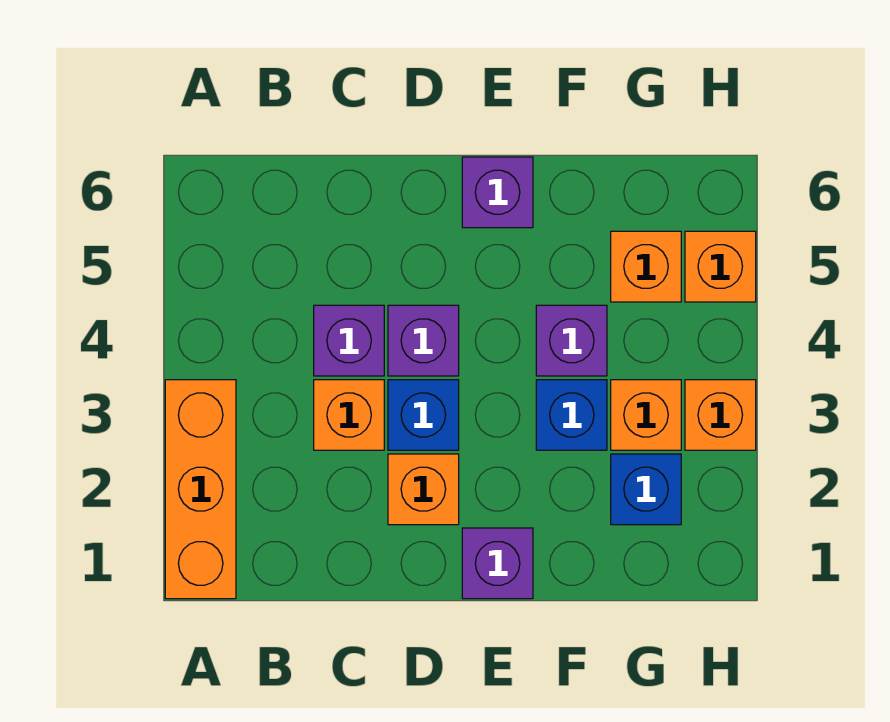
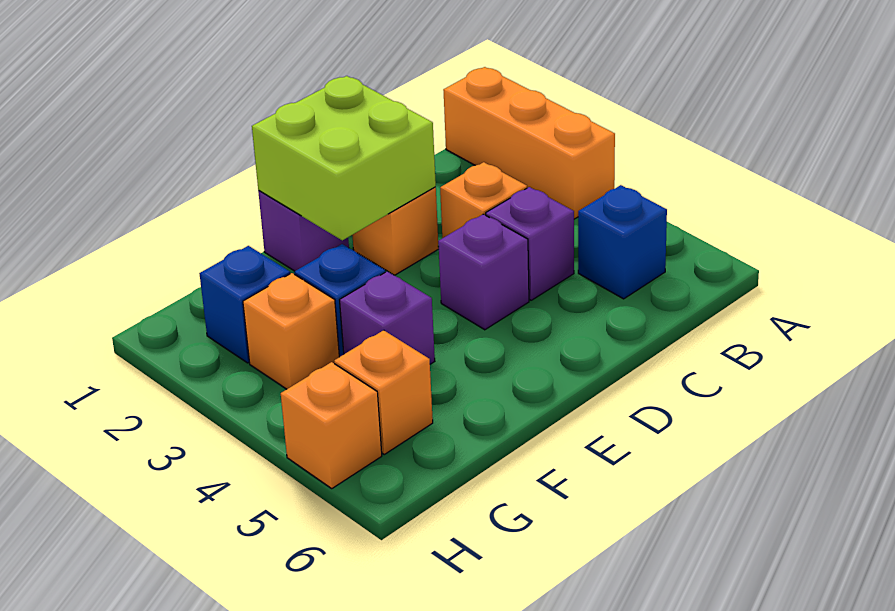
none -> lime brick D1:E2 level 2
blue brick D3 level 1 -> blue brick B5 level 1
purple brick E6 level 1 -> none
orange brick H3 level 1 -> none

